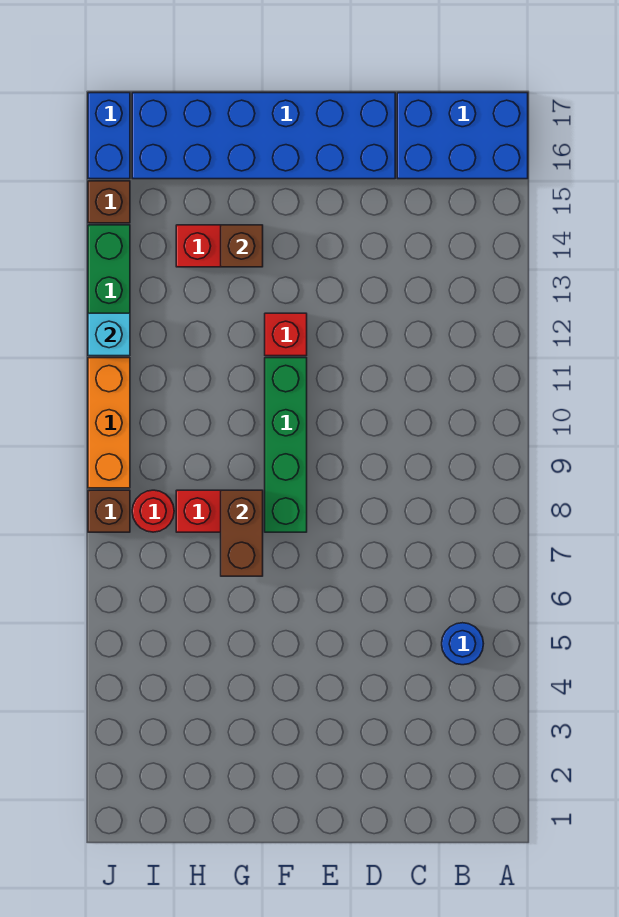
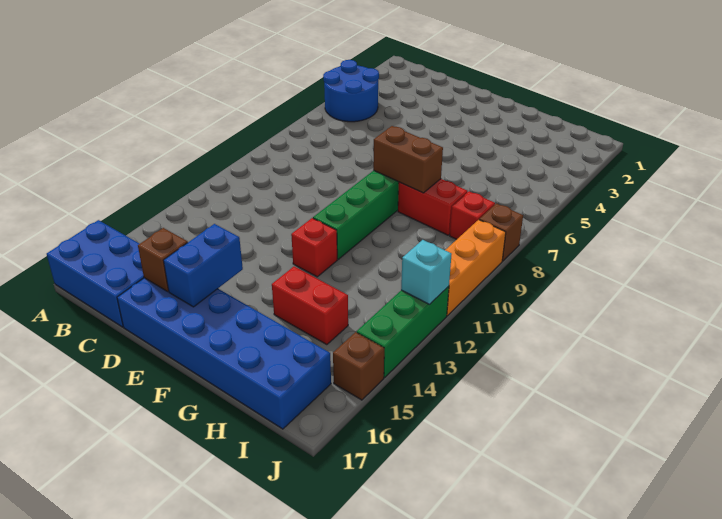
blue round brick B5 level 1 -> blue round brick A4:B5 level 1
brown brick G7:G8 level 2 -> brown brick F8:G8 level 2
brown brick G14 level 2 -> brown brick D16 level 2
red round brick I8 level 1 -> red brick I8 level 1
blue brick J16:J17 level 1 -> blue brick E15:E16 level 2

